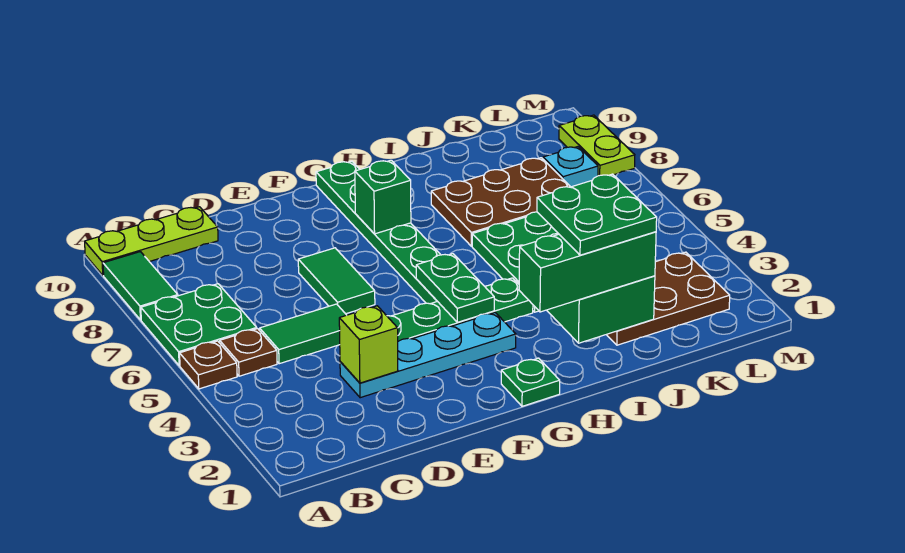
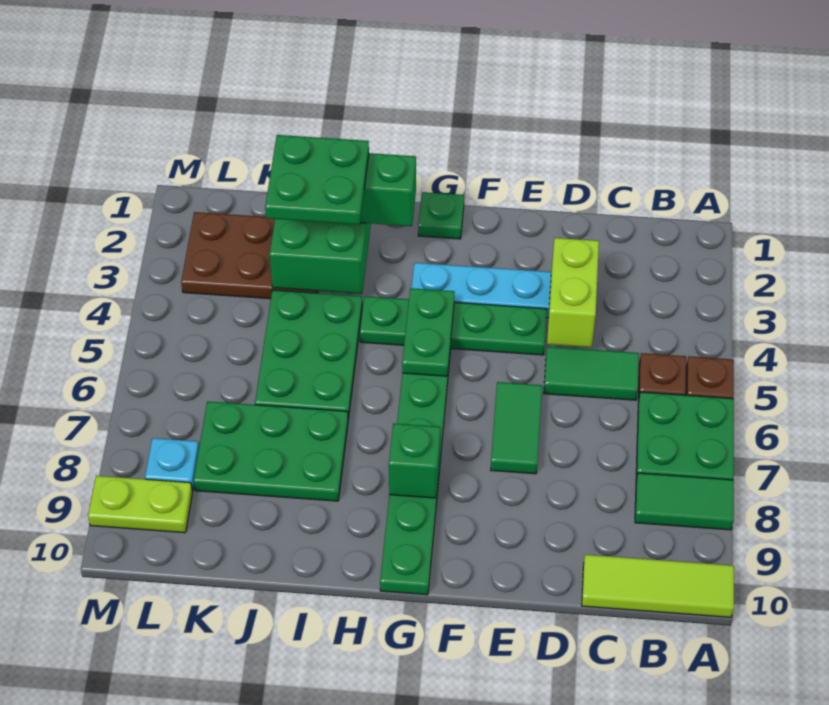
green tile A8:A9 level 1 -> green tile A8:B8 level 1
lime plate A10:C10 level 1 -> lime tile A10:C10 level 1
lime brick D3 level 2 -> lime brick D3:D4 level 2
brown plate I7:K8 level 1 -> green plate I7:K8 level 1
lime plate M8:M9 level 1 -> lime plate L9:M9 level 1

